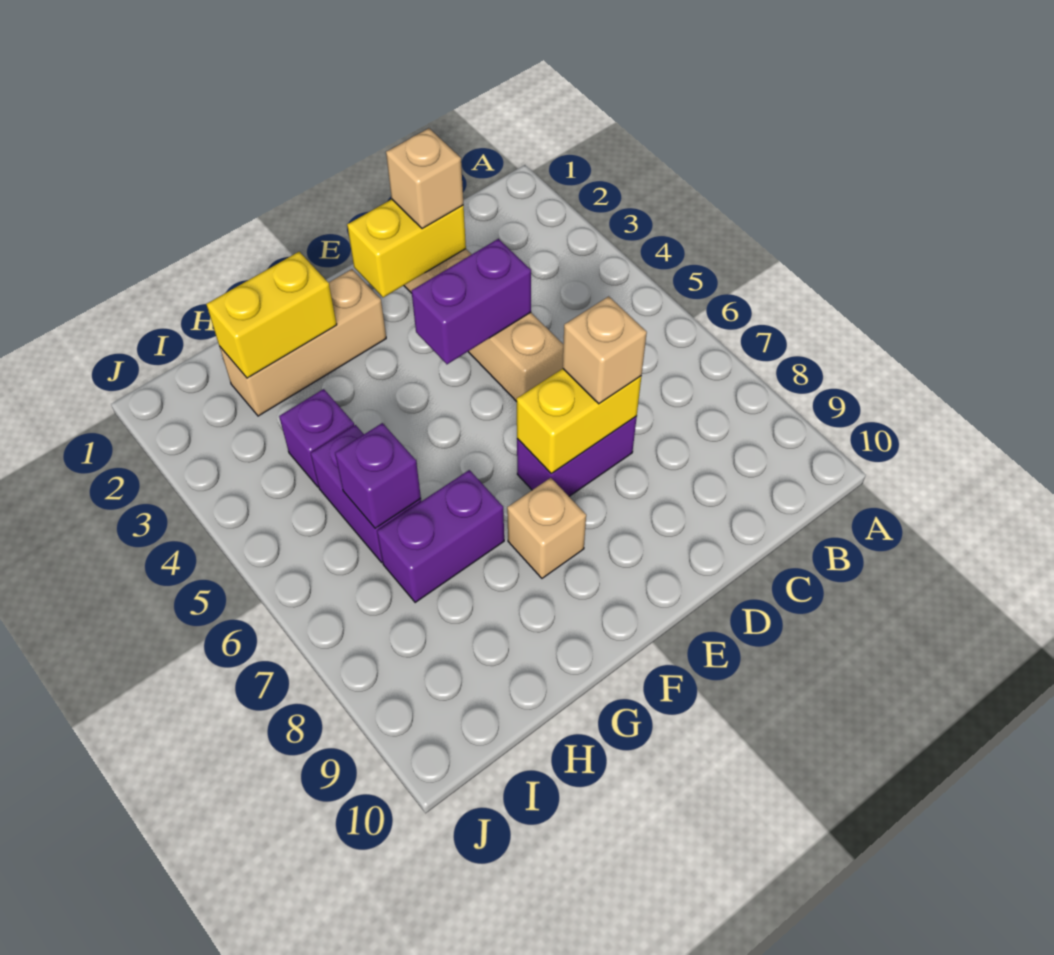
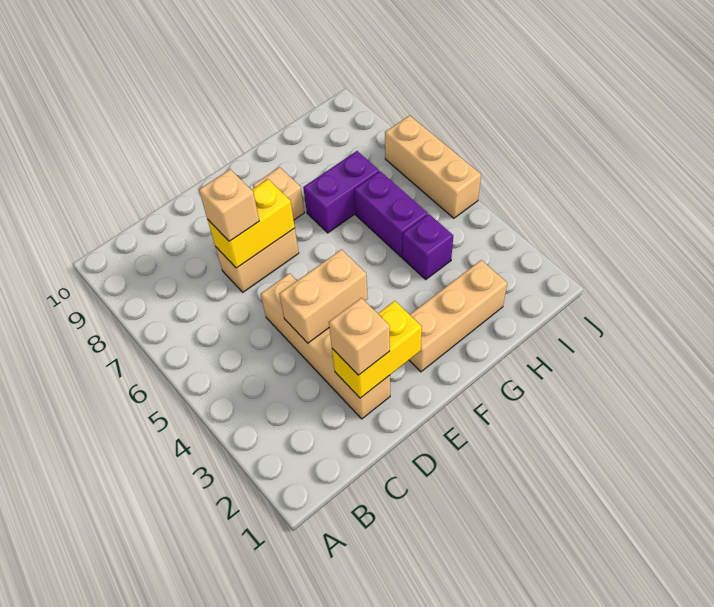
purple brick D4:E4 level 2 -> tan brick D4:E4 level 2
purple brick D7:E7 level 1 -> tan brick D7:E7 level 1
yellow brick G2:H2 level 2 -> none
purple brick H6 level 2 -> none
none -> tan brick J5:J7 level 1

